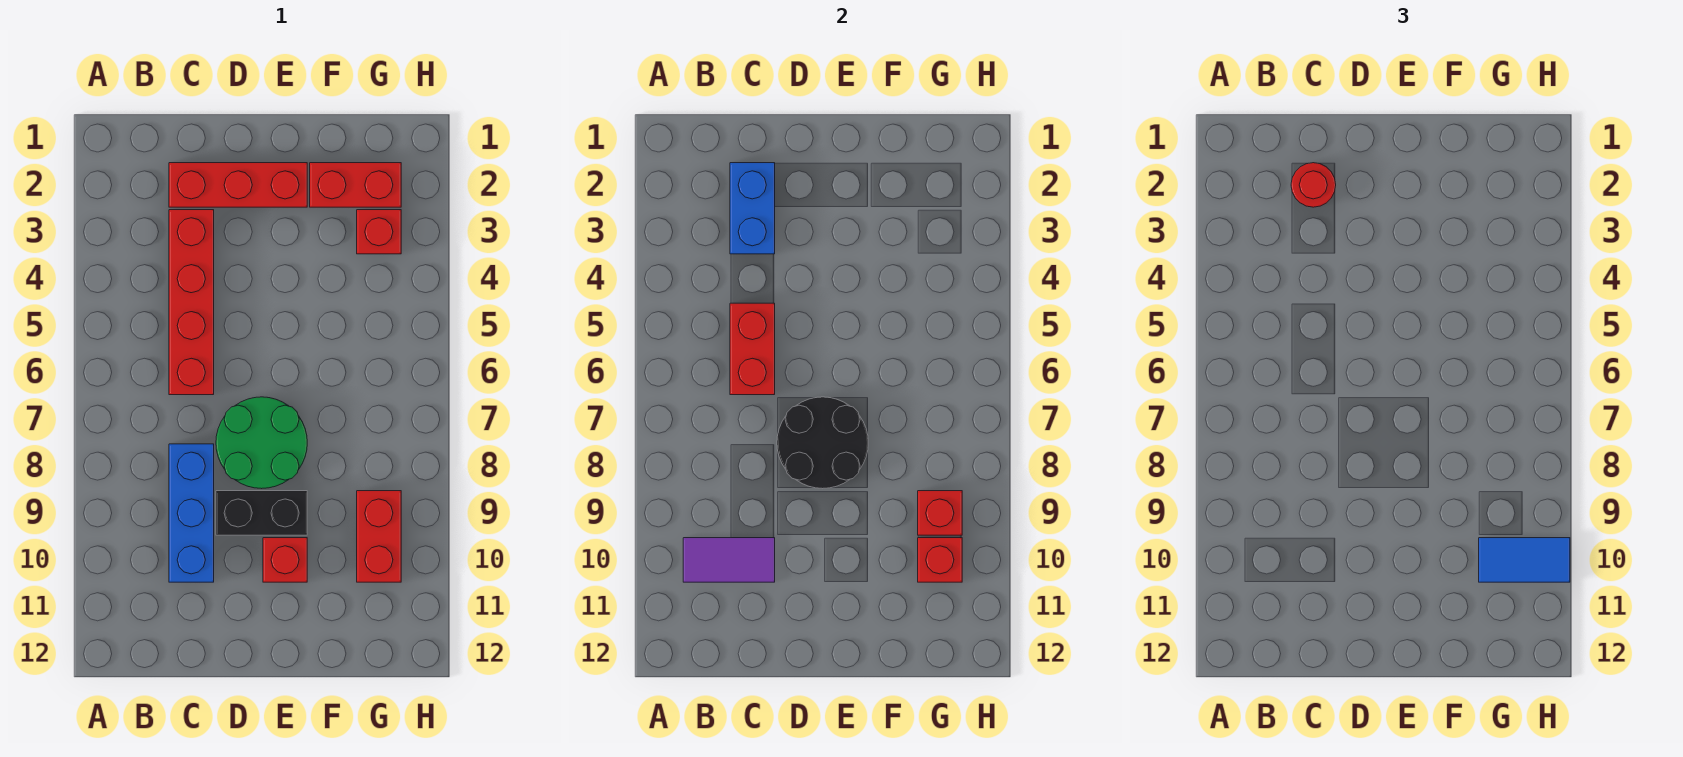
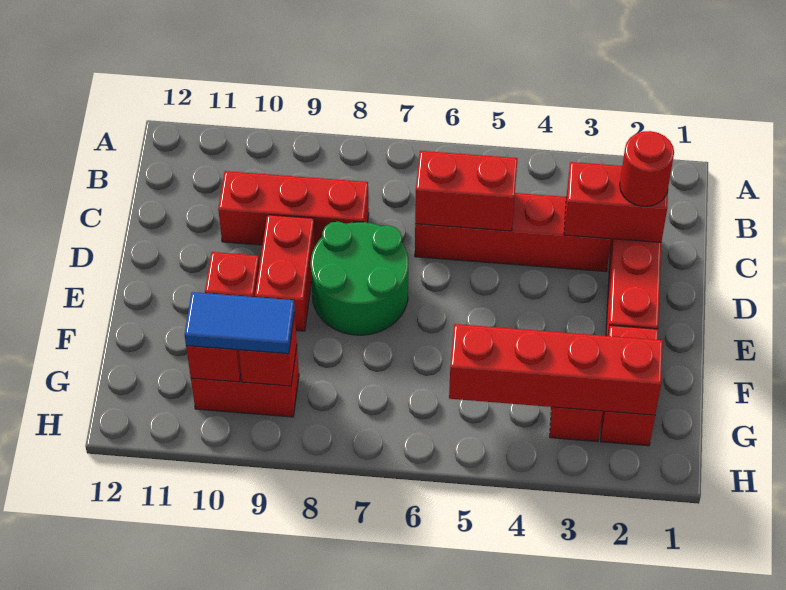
purple tile B10:C10 level 2 -> none
blue brick C2:C3 level 2 -> red brick C2:C3 level 2
blue brick C8:C10 level 1 -> red brick C8:C10 level 1
black round brick D7:E8 level 2 -> none
black brick D9:E9 level 1 -> red brick D9:E9 level 1
none -> red brick G2:G5 level 2
blue tile G10:H10 level 3 -> blue tile G9:G10 level 3

